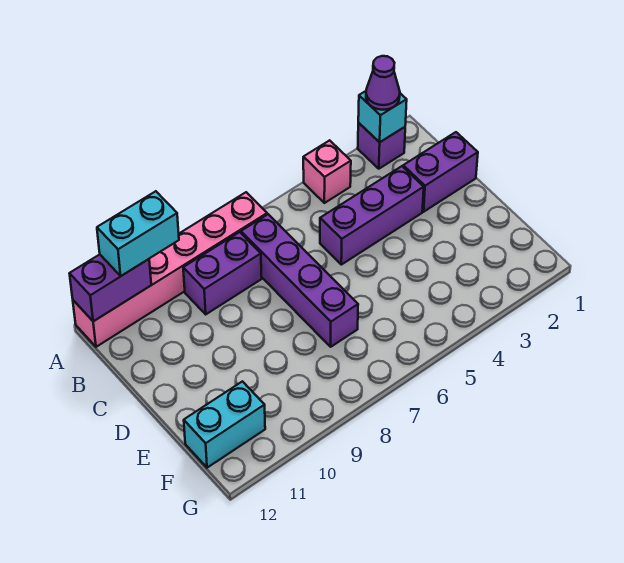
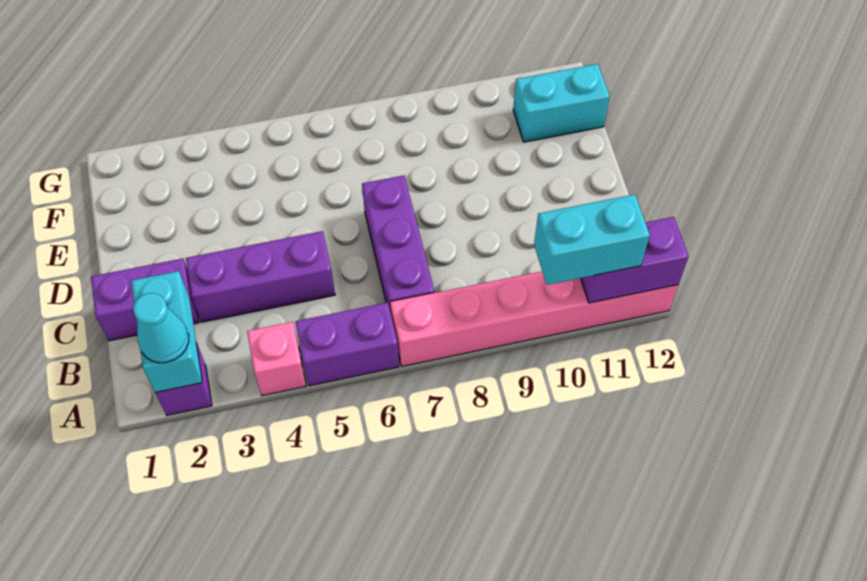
cyan brick A2 level 2 -> cyan brick A2:B2 level 2
purple cone A2 level 3 -> cyan cone A2 level 3
purple brick B7:E7 level 1 -> purple brick B7:D7 level 1
purple brick B8:B9 level 1 -> purple brick A5:A6 level 1

